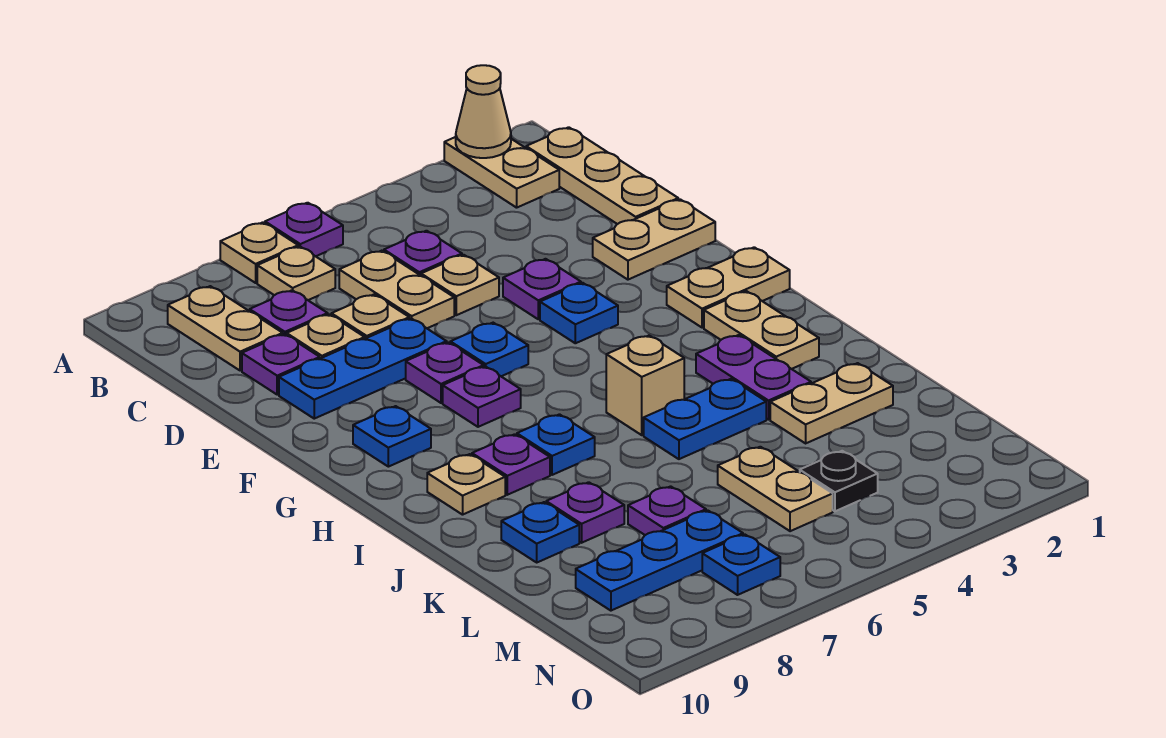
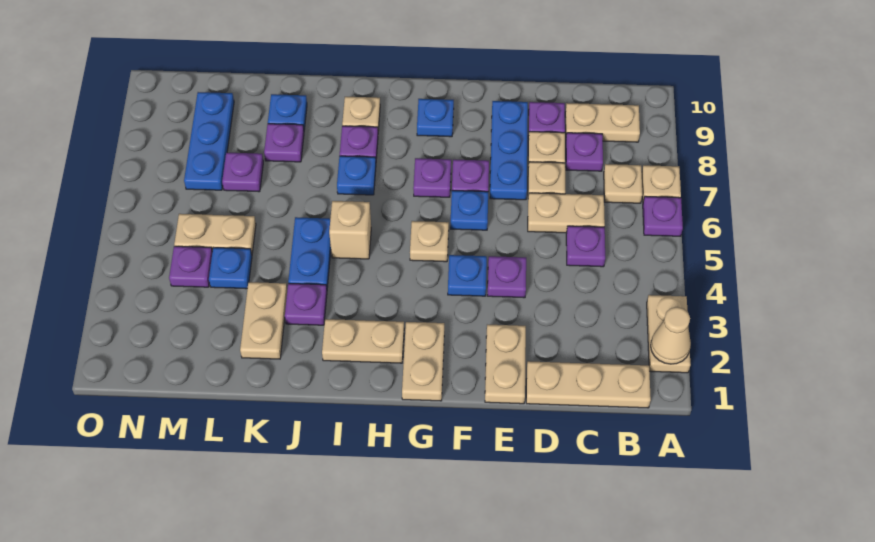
tan plate A2:B2 level 1 -> tan plate A2:A3 level 1
tan plate D5 level 1 -> tan plate G5 level 1
purple plate I3:J3 level 1 -> purple plate J3 level 1
black plate M4 level 1 -> purple plate M4 level 1
blue plate N7 level 1 -> blue plate L4 level 1

